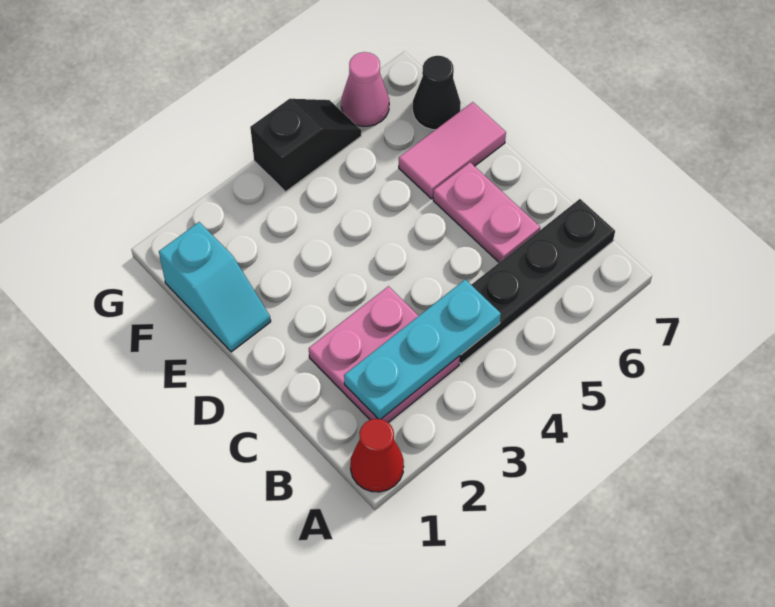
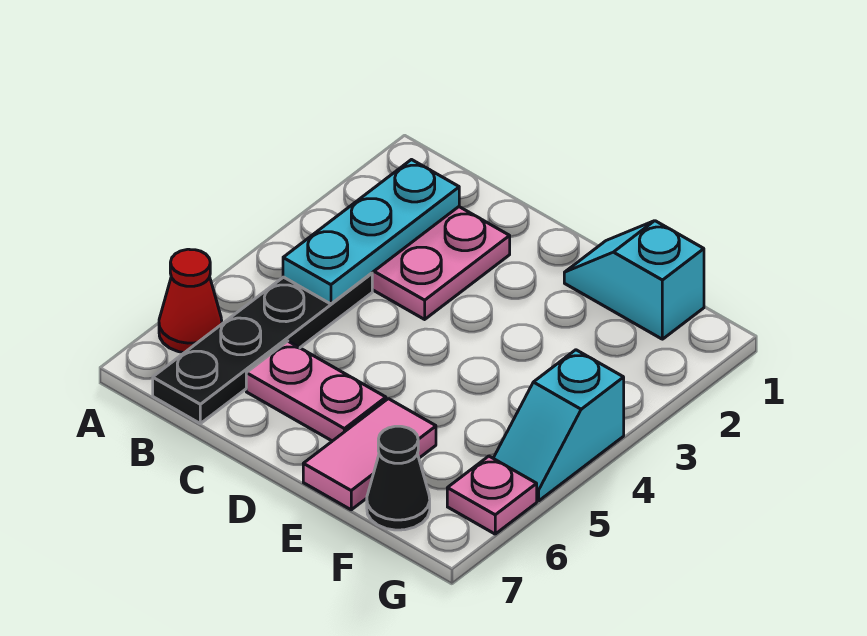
red cone A1 level 1 -> red cone A6 level 1
black slope G4:G5 level 1 top 4 -> cyan slope G4:G5 level 1 top 4
pink cone G6 level 1 -> pink plate G6 level 1

